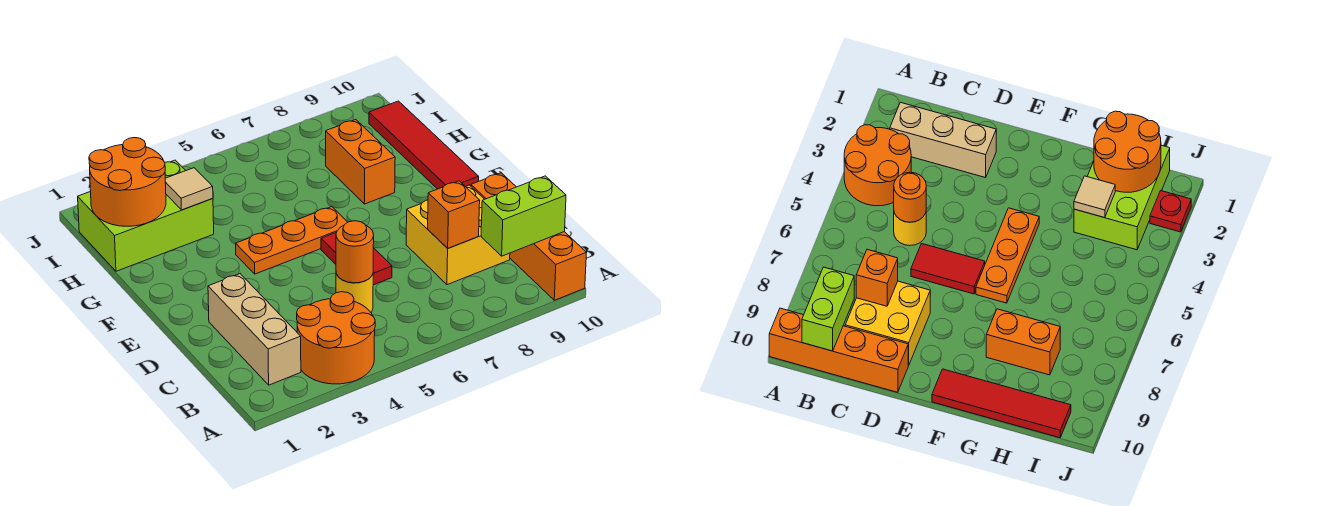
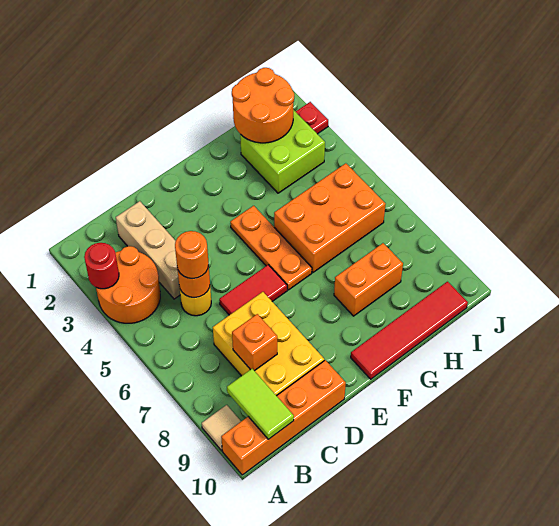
none -> red round brick A3 level 2
tan brick B2:D2 level 1 -> tan brick C2:C4 level 1
lime brick B9:B10 level 2 -> lime tile B9:B10 level 2
none -> orange round brick C5 level 3
yellow brick C8:D9 level 1 -> yellow brick C7:D9 level 1
none -> orange brick G5:I6 level 1
lime brick H1:I3 level 1 -> lime brick H2:I3 level 1
tan tile H3 level 2 -> tan tile A9 level 1

